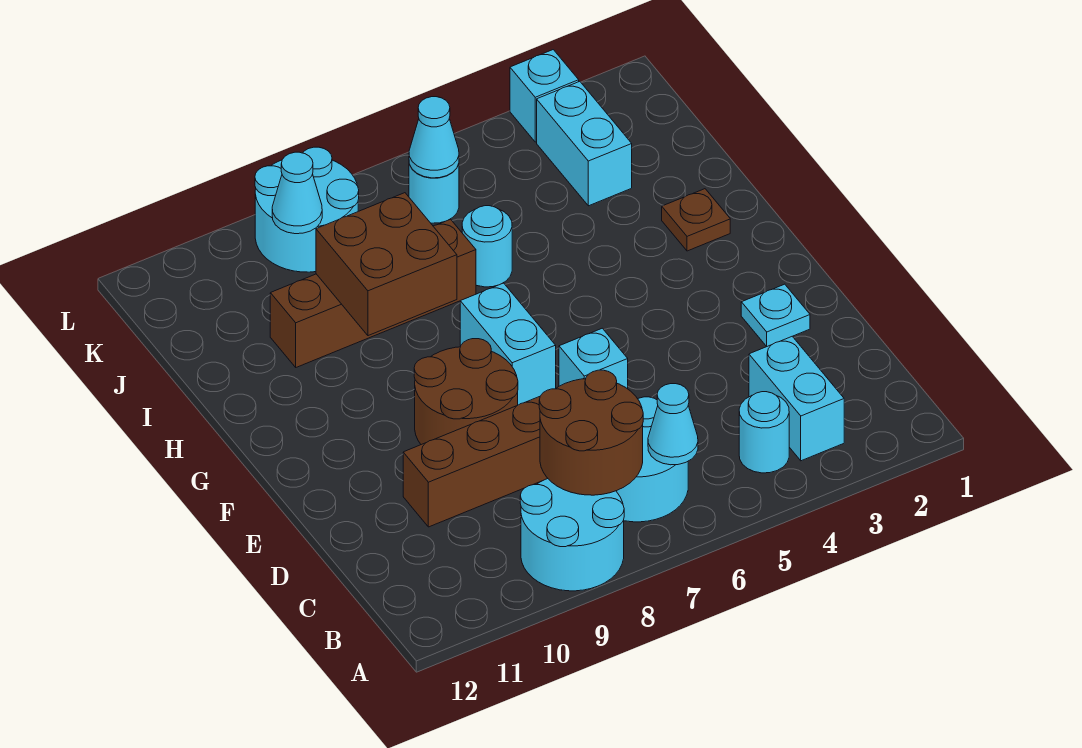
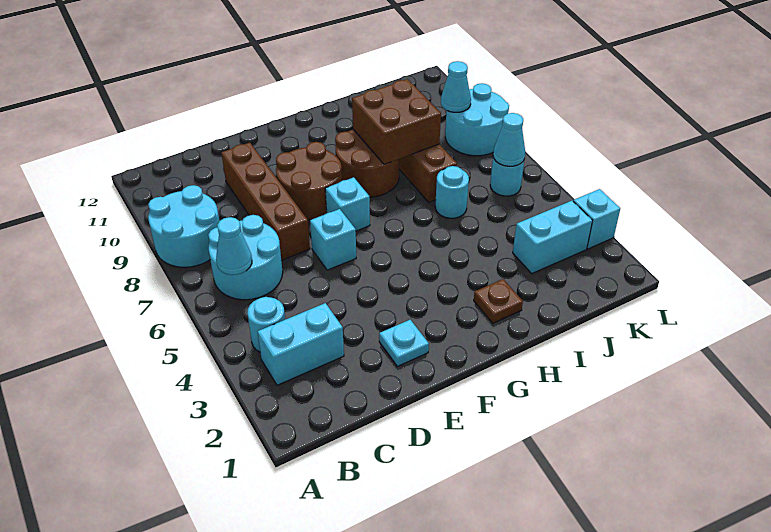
brown round brick B7:C8 level 2 -> brown round brick G8:H9 level 1
cyan brick F7:G7 level 1 -> cyan brick F7 level 1

